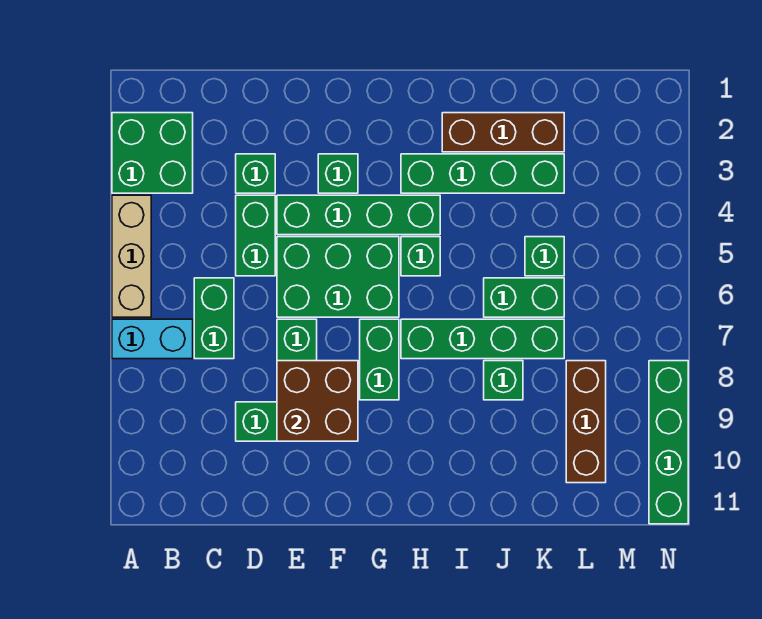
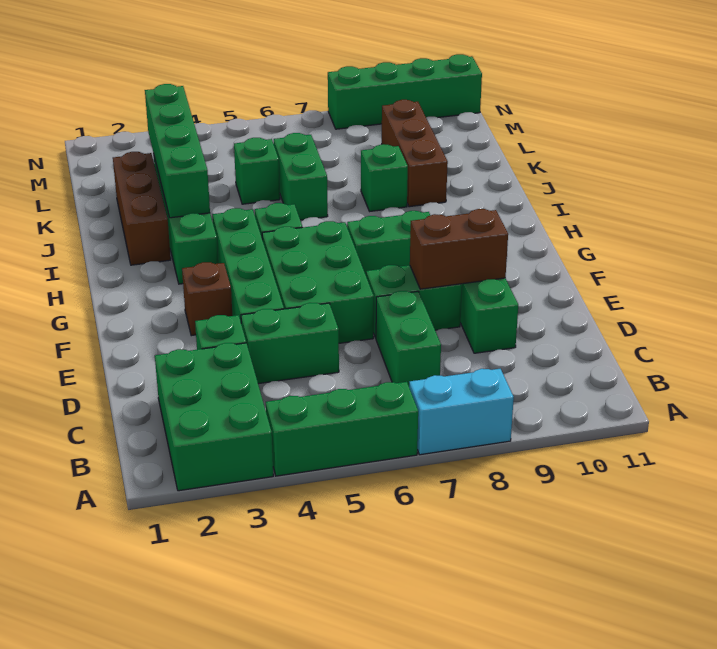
green brick A2:B3 level 1 -> green brick A2:C3 level 1
tan brick A4:A6 level 1 -> green brick A4:A6 level 1
cyan brick A7:B7 level 1 -> cyan brick A7:A8 level 1
green brick C6:C7 level 1 -> green brick C7:D7 level 1
brown brick E8:F9 level 2 -> brown brick E8:E9 level 2
green brick F3 level 1 -> brown brick F3 level 1
green brick H7:K7 level 1 -> green brick I3:L3 level 2
brown brick L8:L10 level 1 -> brown brick J9:L9 level 1

